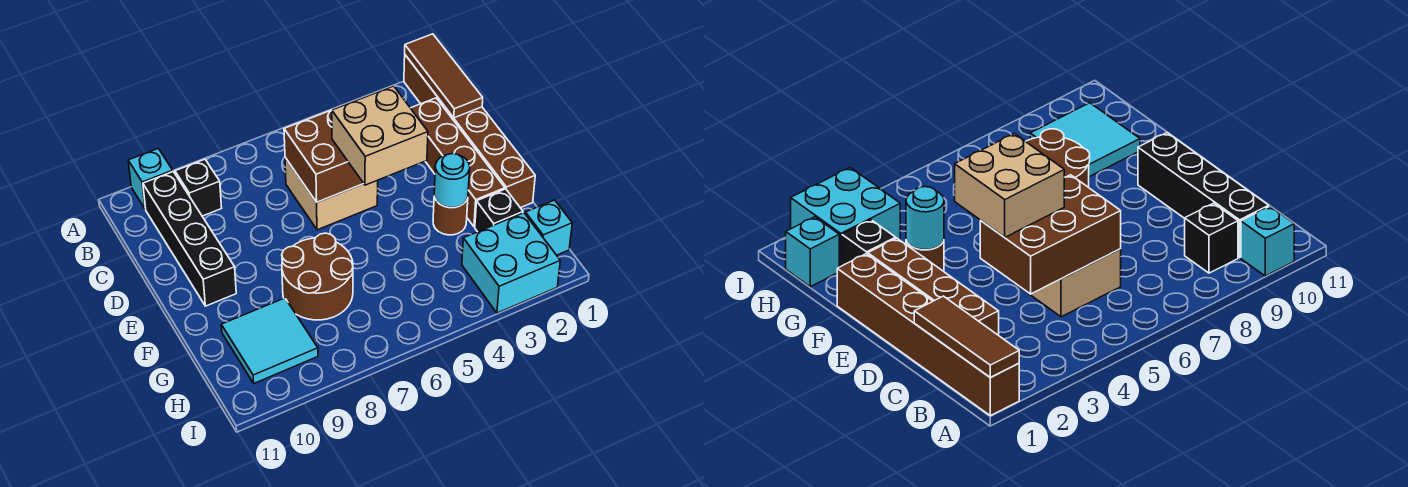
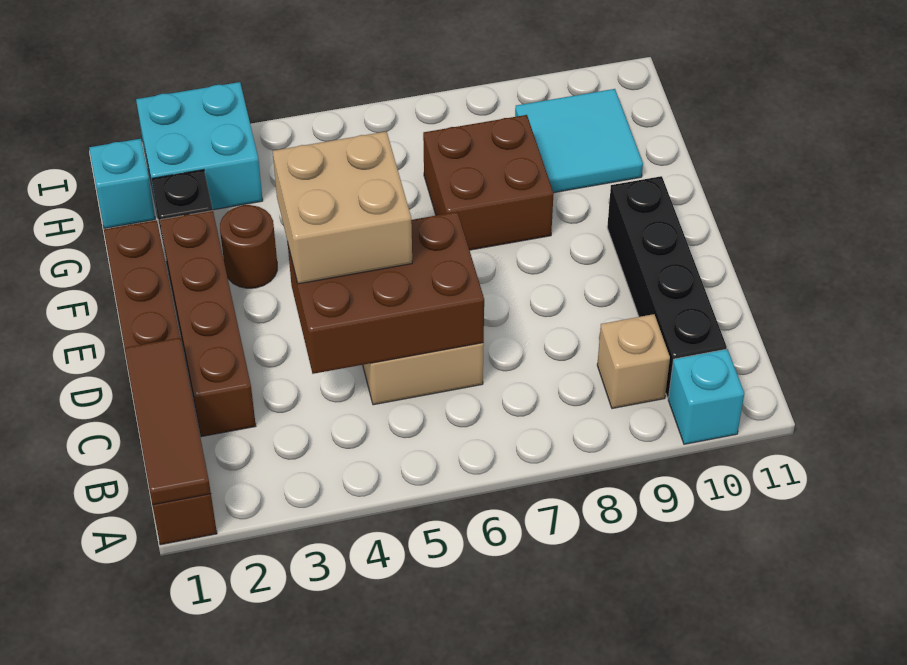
black brick B9 level 1 -> tan brick B9 level 1
cyan round brick F3 level 2 -> none
brown round brick F7:G8 level 1 -> brown brick F7:G8 level 1

